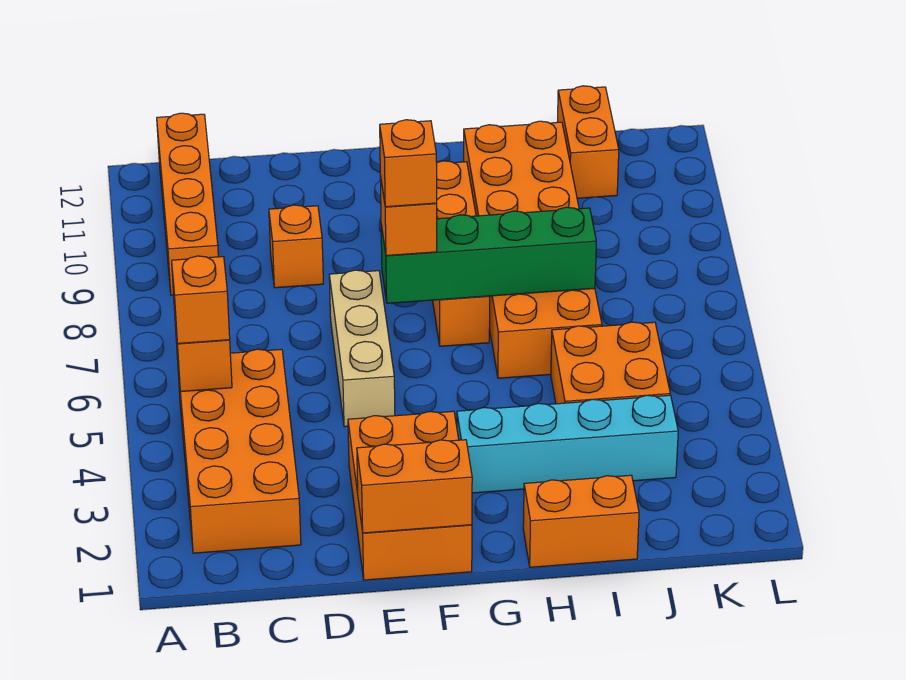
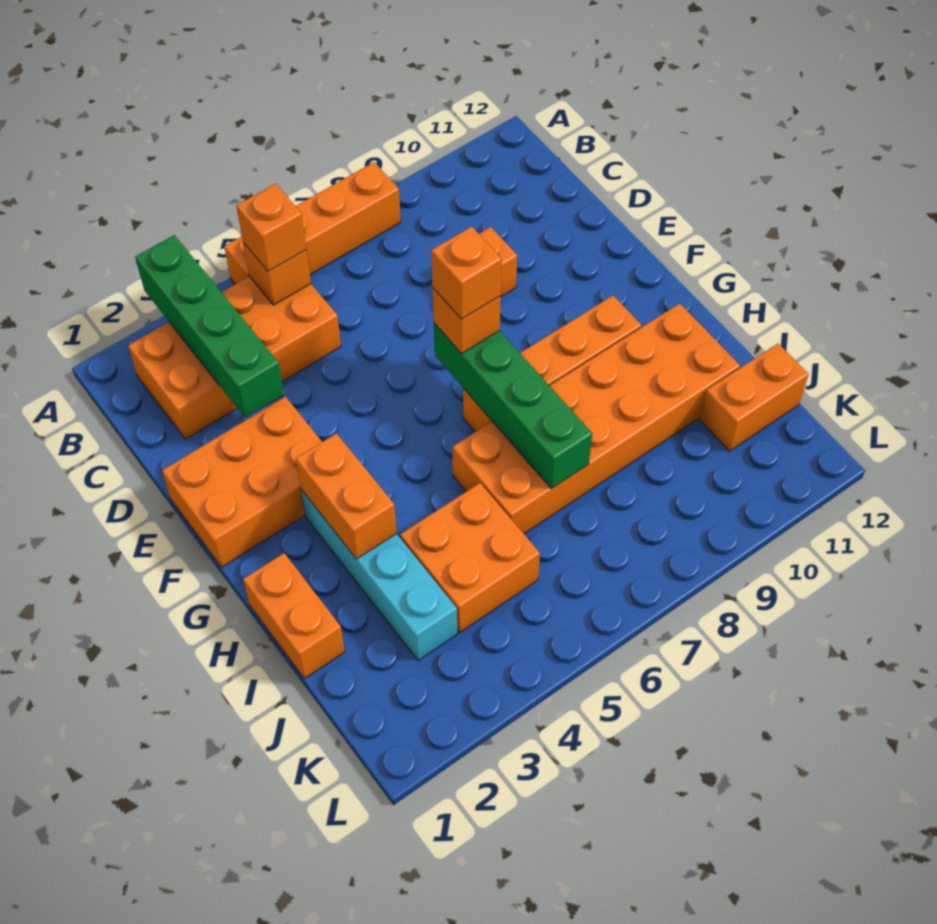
none -> green brick A3:D3 level 2
orange brick B9:B12 level 1 -> orange brick A5:A8 level 1
orange brick E1:F1 level 2 -> orange brick G3:H3 level 2
tan brick E5:E7 level 1 -> none

